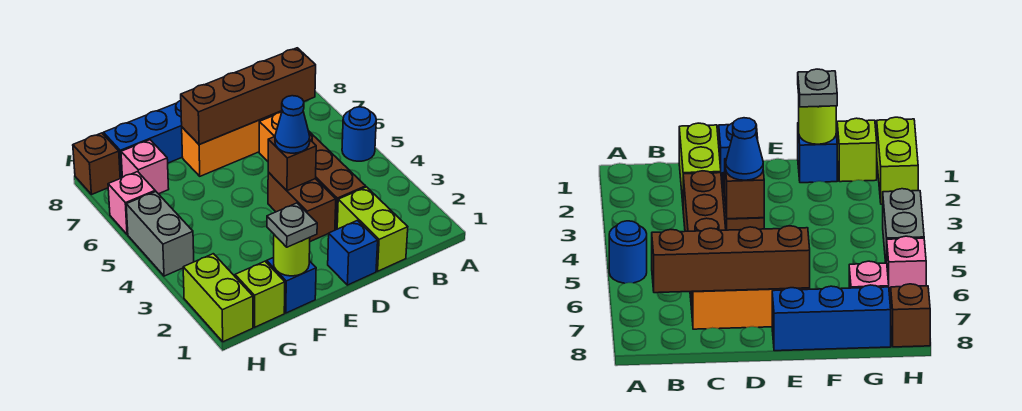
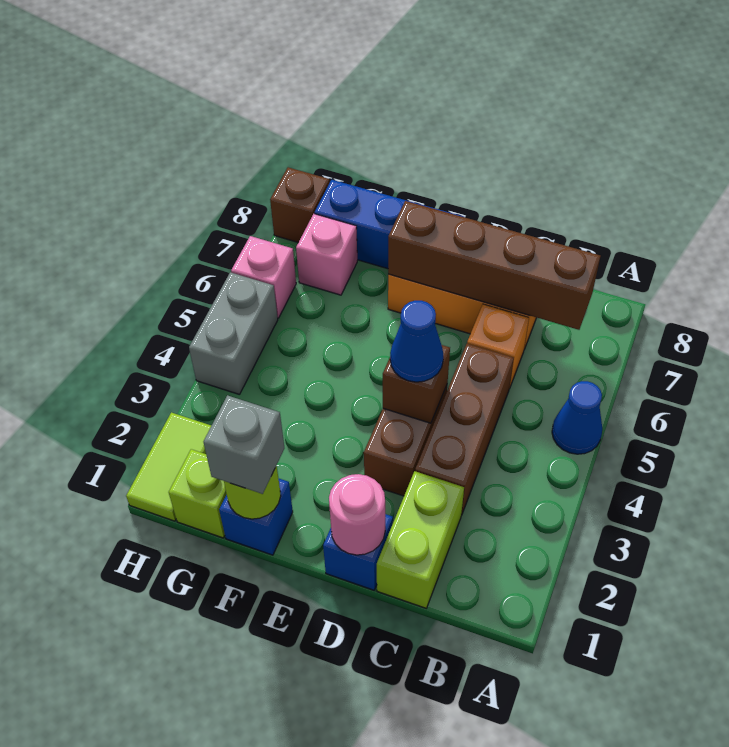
blue round brick A5 level 1 -> blue cone A5 level 1
none -> pink round brick D1 level 2
grey plate F1 level 3 -> grey brick F1 level 3
lime brick H1:H2 level 1 -> lime tile H1:H2 level 1

